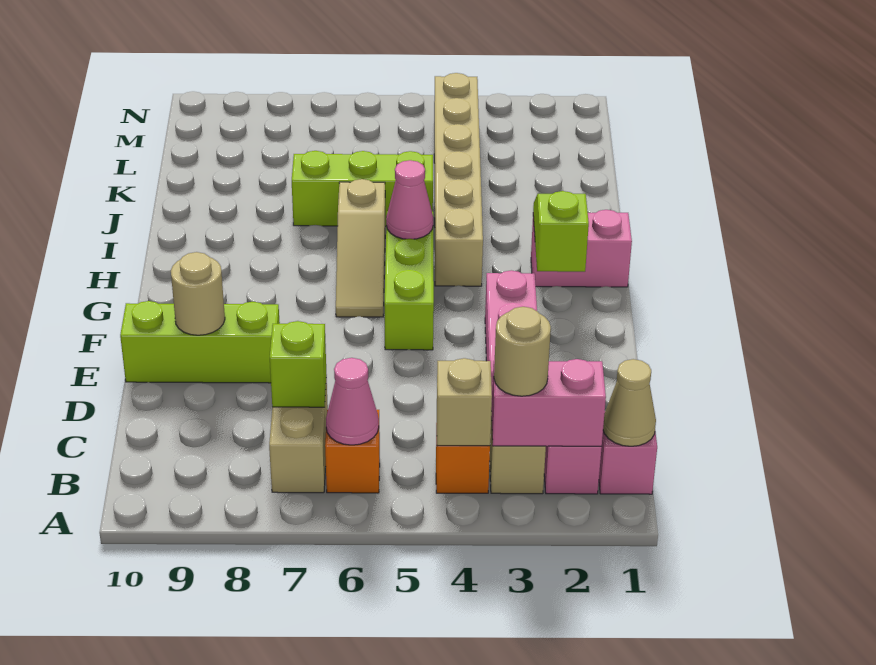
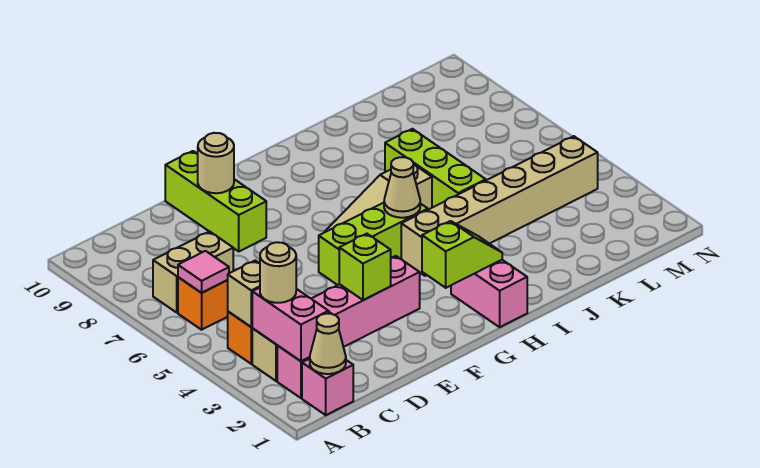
pink cone B6 level 2 -> pink tile B6 level 2
lime brick C7 level 2 -> lime brick E3 level 2
pink cone H5 level 2 -> tan cone H5 level 2

